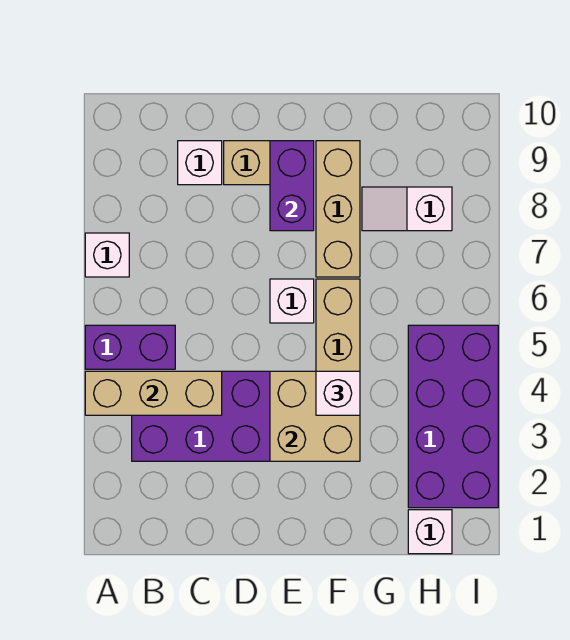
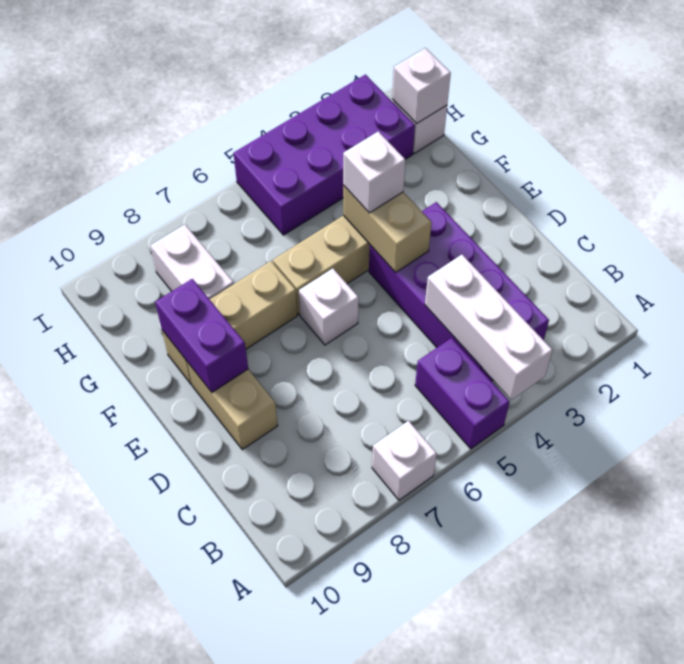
tan brick A4:C4 level 2 -> white brick A4:C4 level 2
white brick C9 level 1 -> white brick H1 level 2
tan brick E3:F4 level 2 -> tan brick E4:F4 level 2
purple brick E8:E9 level 2 -> purple brick E9:F9 level 2
white slope G8:H8 level 1 top H -> white brick G8:H8 level 1

